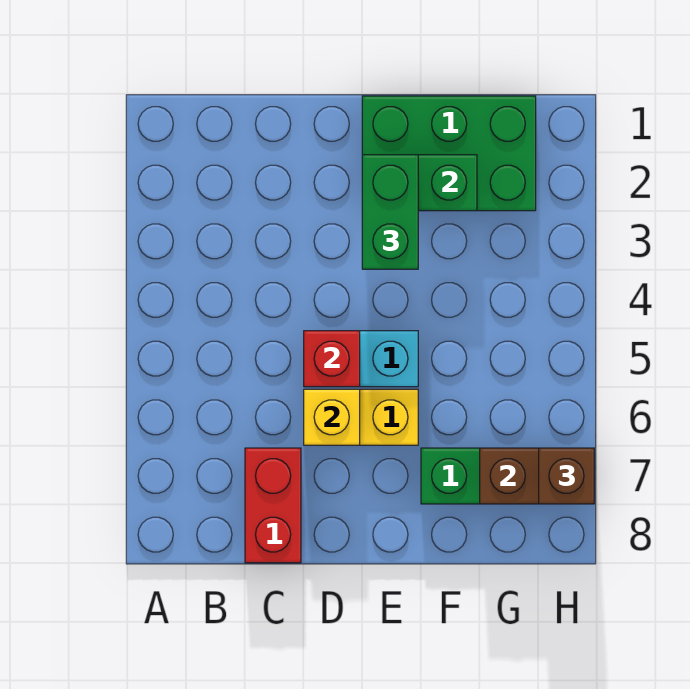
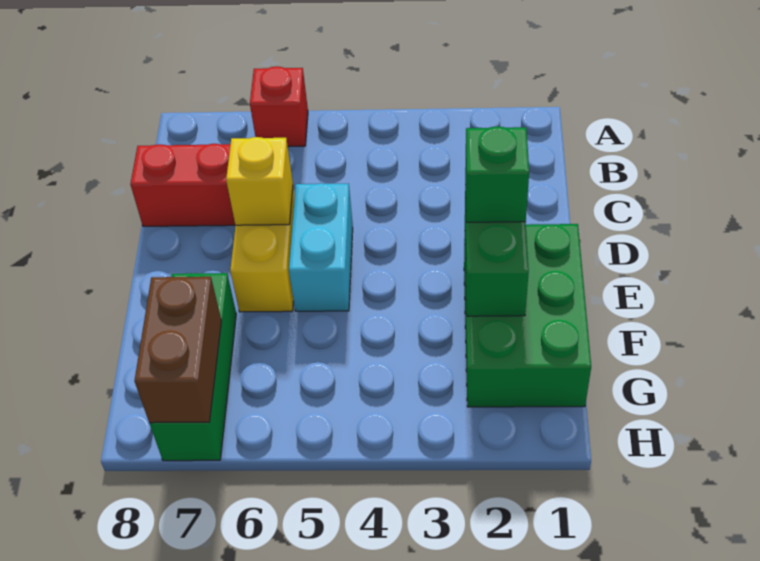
red brick D5 level 2 -> red brick A6 level 1
green brick E2:E3 level 3 -> green brick E2 level 3
brown brick H7 level 3 -> none

